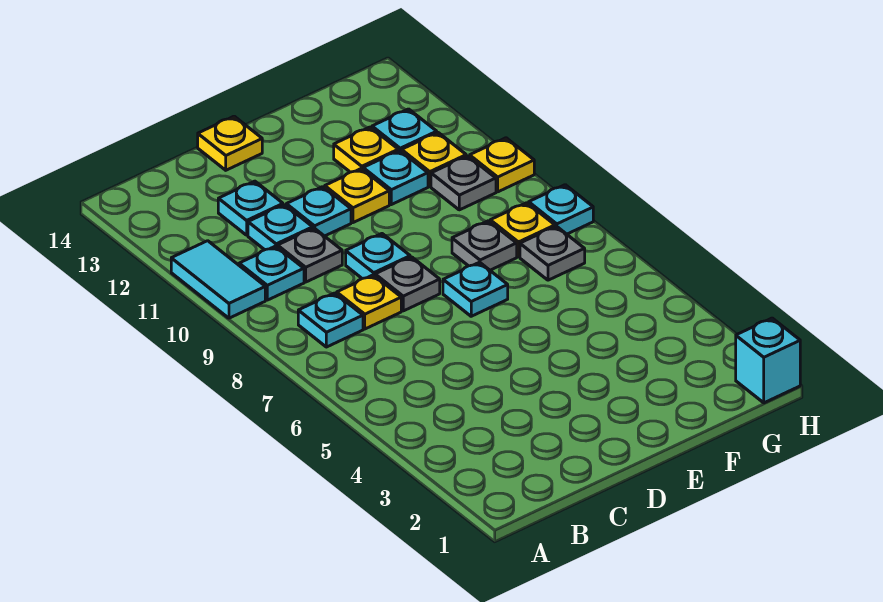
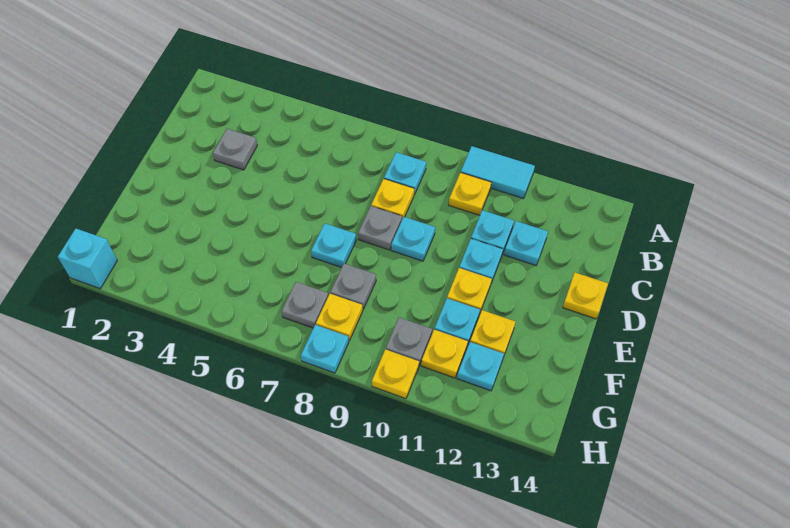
cyan plate B10 level 1 -> yellow plate B10 level 1
grey plate C10 level 1 -> grey plate C3 level 1

